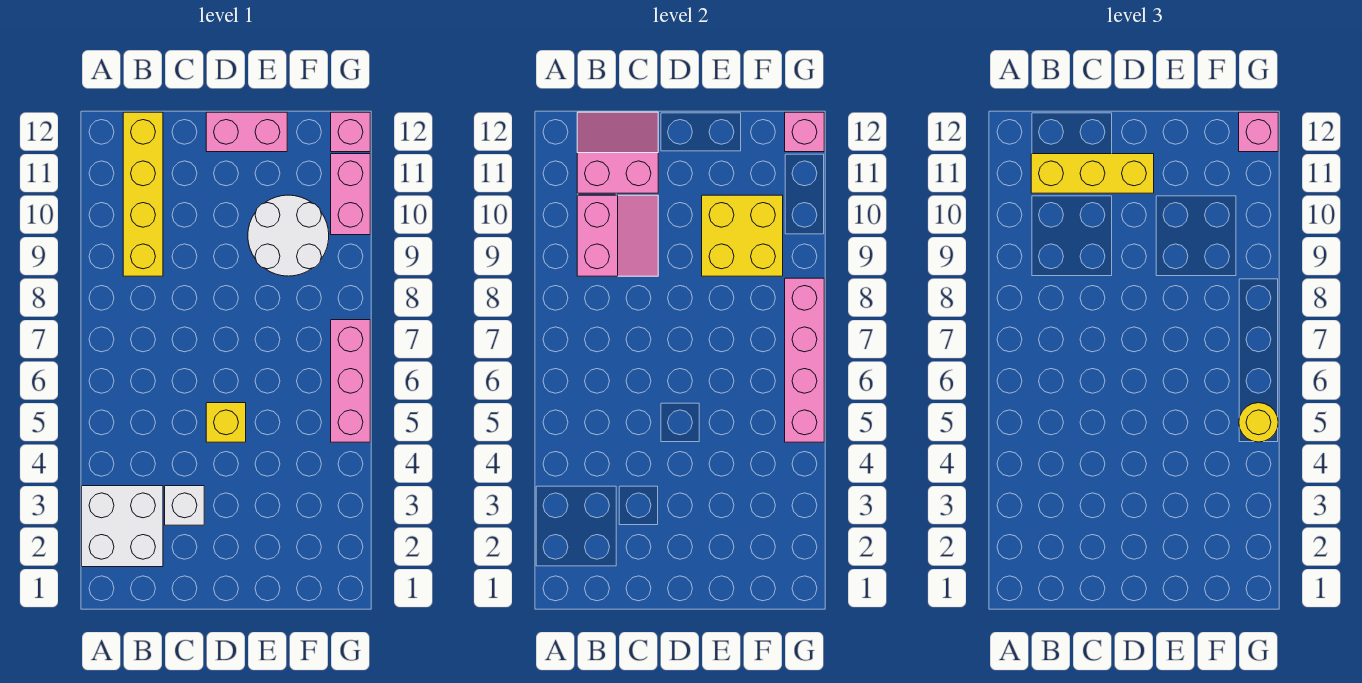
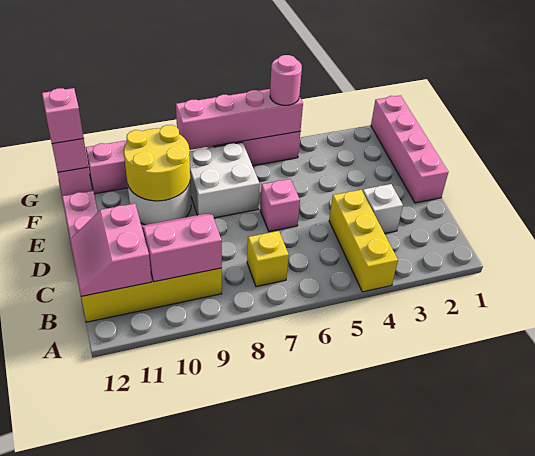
white brick A2:B3 level 1 -> white brick E7:F8 level 1
yellow brick B11:D11 level 3 -> yellow brick A4:C4 level 1
none -> pink brick D1:G1 level 1
yellow brick D5 level 1 -> yellow brick B7 level 1
none -> pink brick D6 level 1
yellow brick E9:F10 level 2 -> yellow round brick E9:F10 level 2
yellow round brick G5 level 3 -> pink round brick G5 level 3

